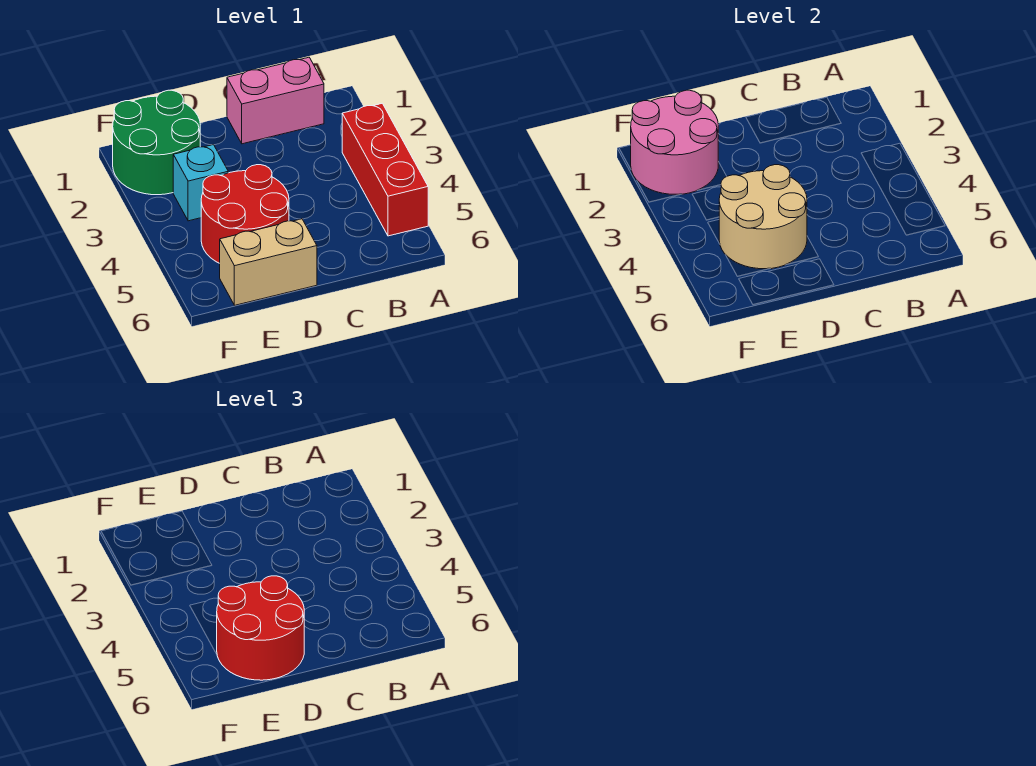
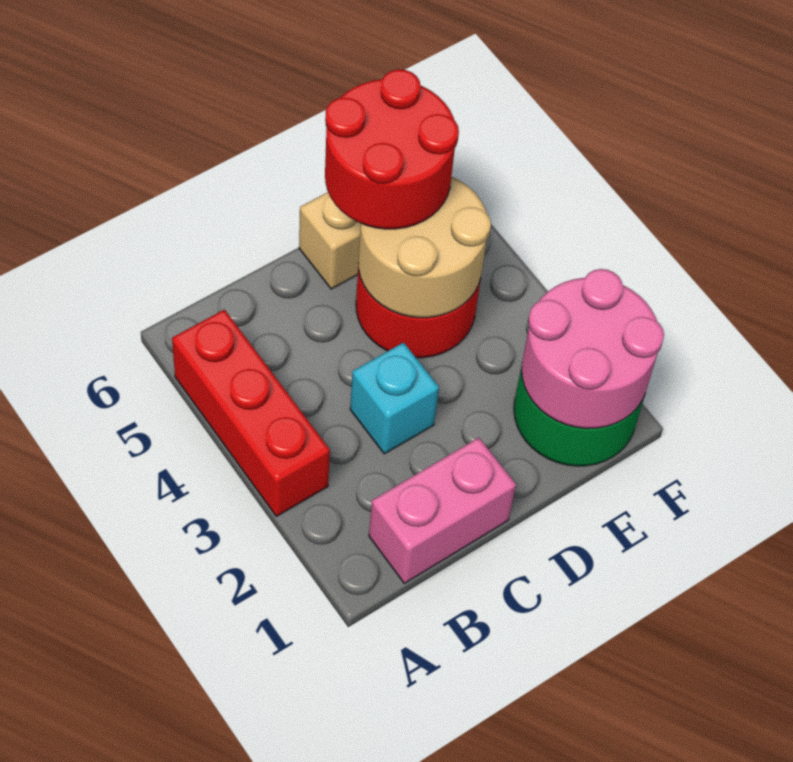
cyan brick E3 level 1 -> cyan brick C3 level 1

